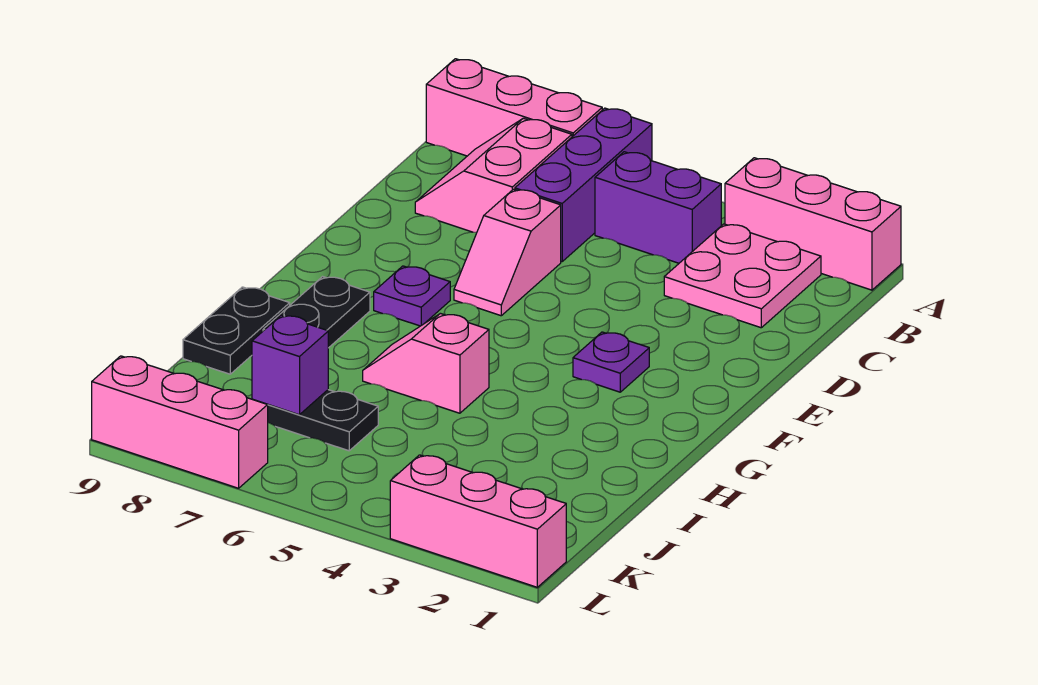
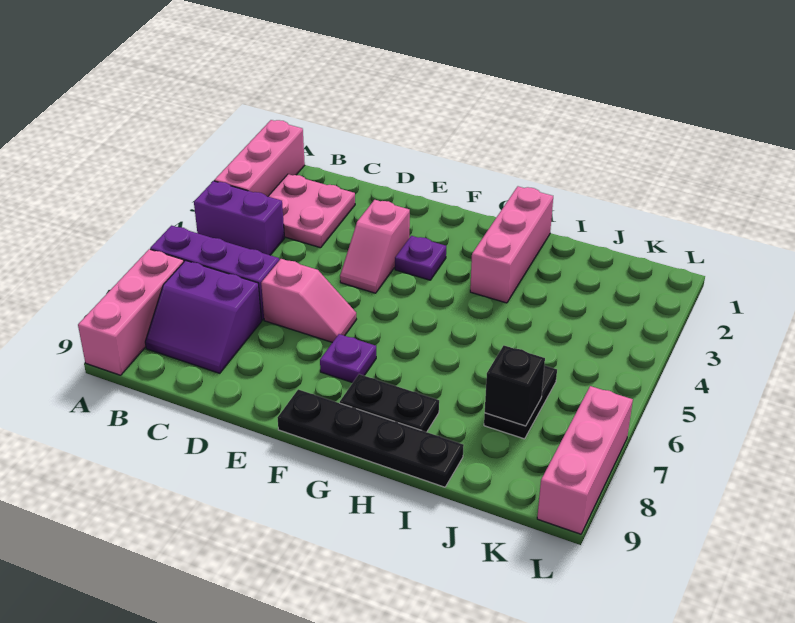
purple brick B4:B5 level 1 -> purple brick A4:B4 level 1
pink slope B7:C8 level 1 top 7 -> purple slope B7:C8 level 1 top 7
pink slope H5:H6 level 1 top 5 -> pink slope E3:E4 level 1 top 3
black plate H9:I9 level 1 -> black plate F9:I9 level 1
purple brick J7 level 2 -> black brick J7 level 2
pink brick L1:L3 level 1 -> pink brick H1:H3 level 1

